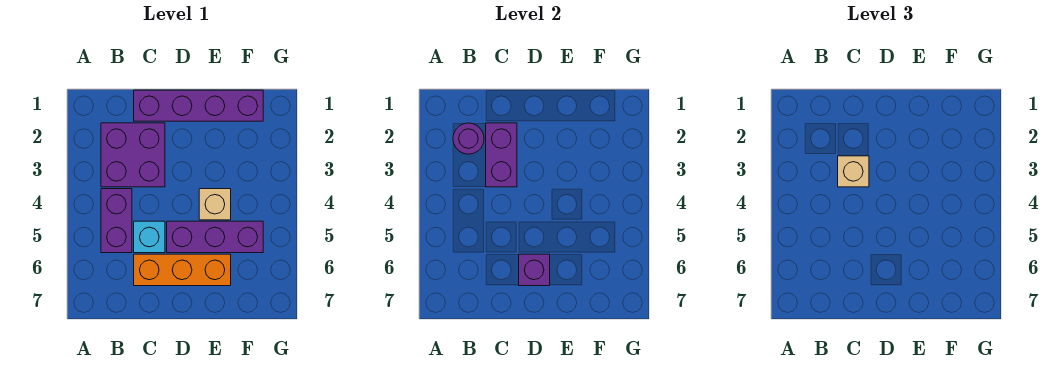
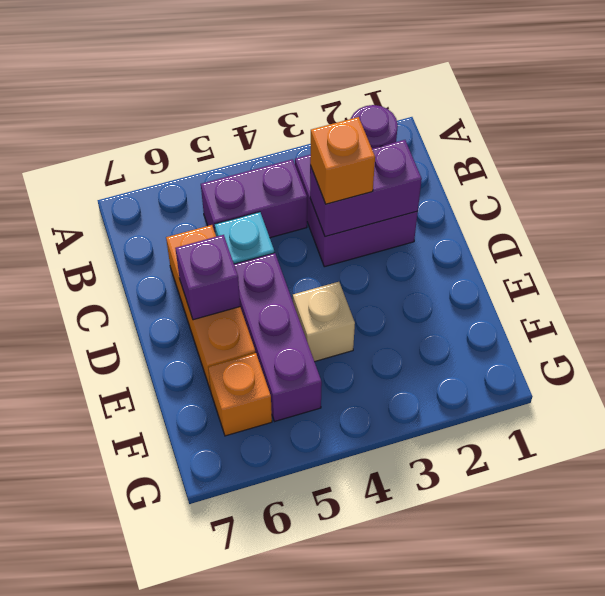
purple brick C1:F1 level 1 -> none
tan brick C3 level 3 -> orange brick C3 level 3
none -> orange brick F6 level 1

